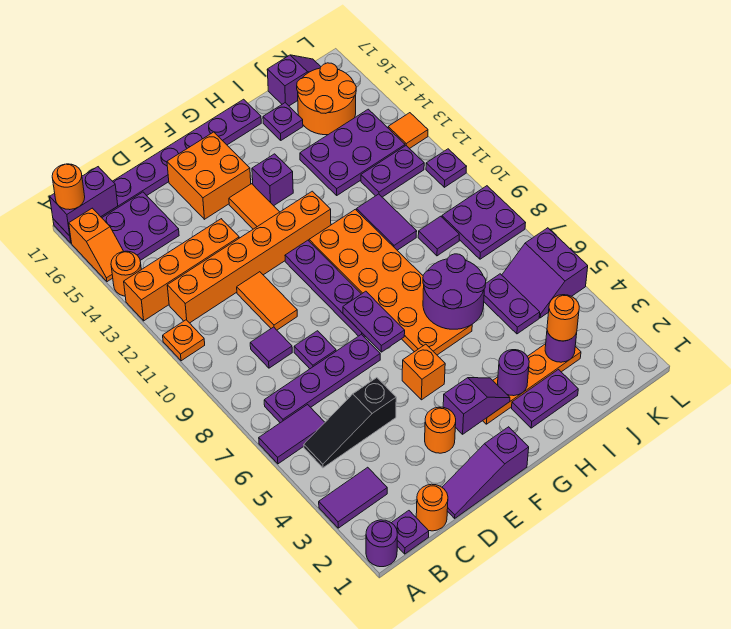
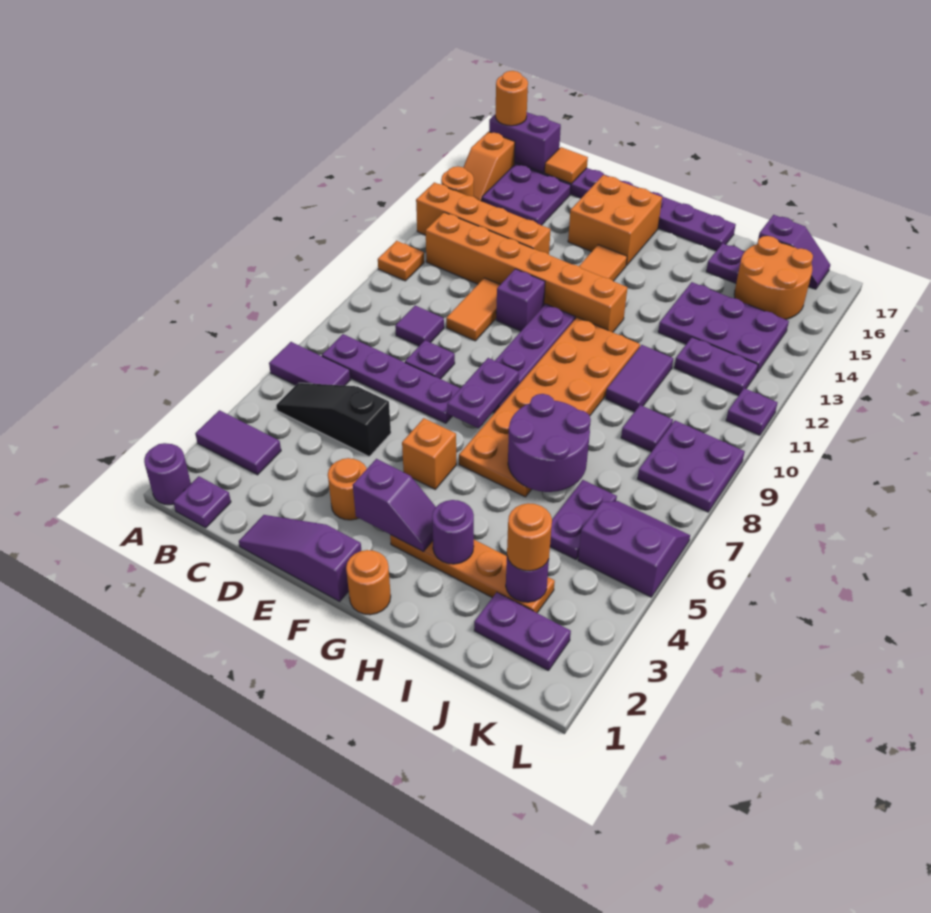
orange round brick C1 level 1 -> orange round brick G1 level 1
purple brick G14 level 1 -> purple brick E11 level 1
purple plate H2:I2 level 1 -> purple plate J2:K2 level 1
purple slope K5:L6 level 1 top L -> purple slope K5:L6 level 1 top 5
orange tile L13 level 1 -> orange tile C17 level 2

